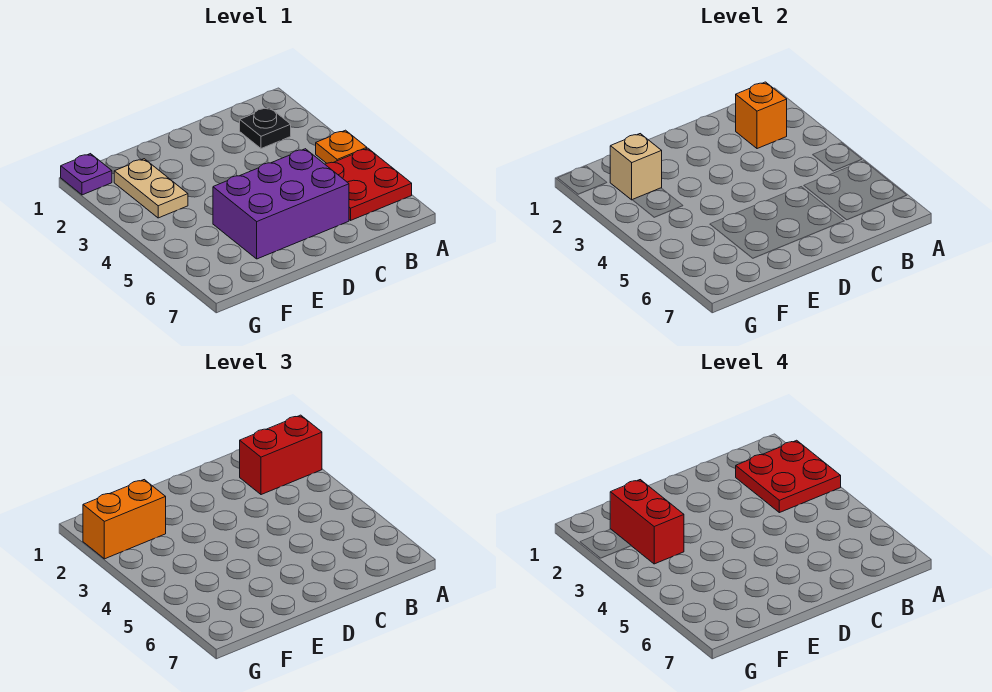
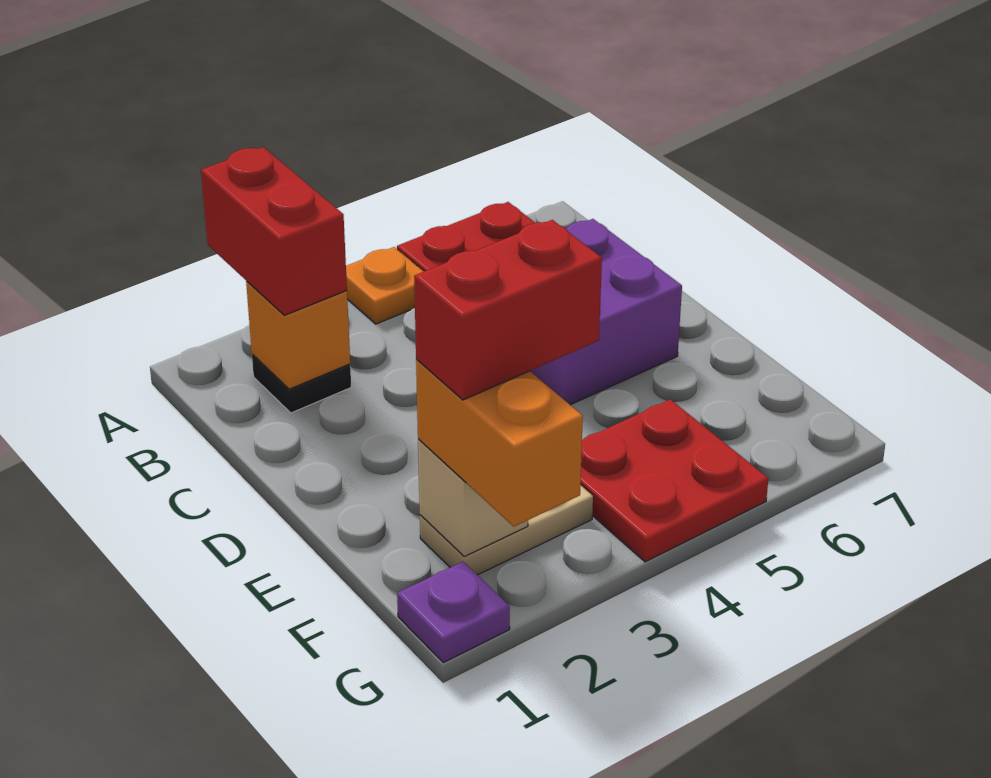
red plate A2:B3 level 4 -> red plate F4:G5 level 1
purple brick C5:E6 level 1 -> purple brick C5:D6 level 1

